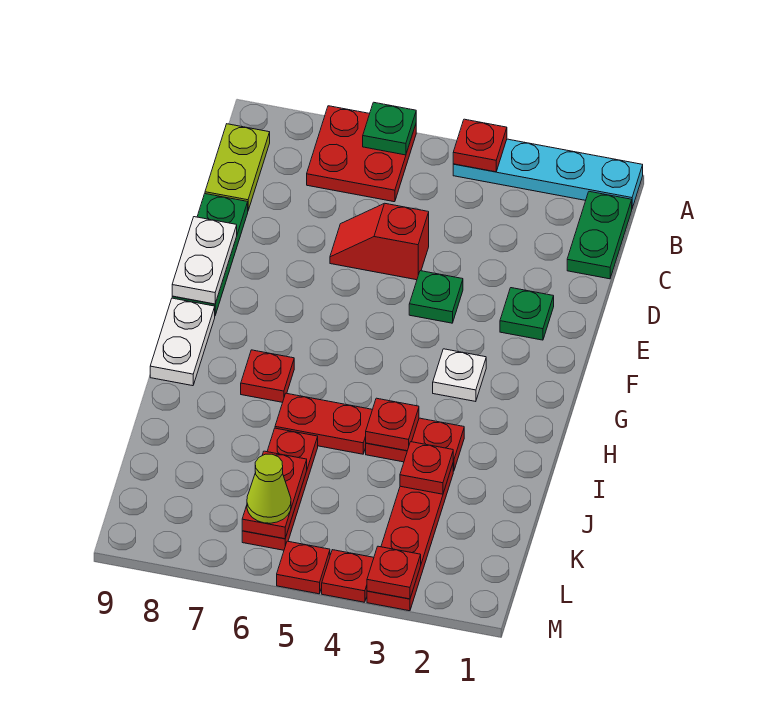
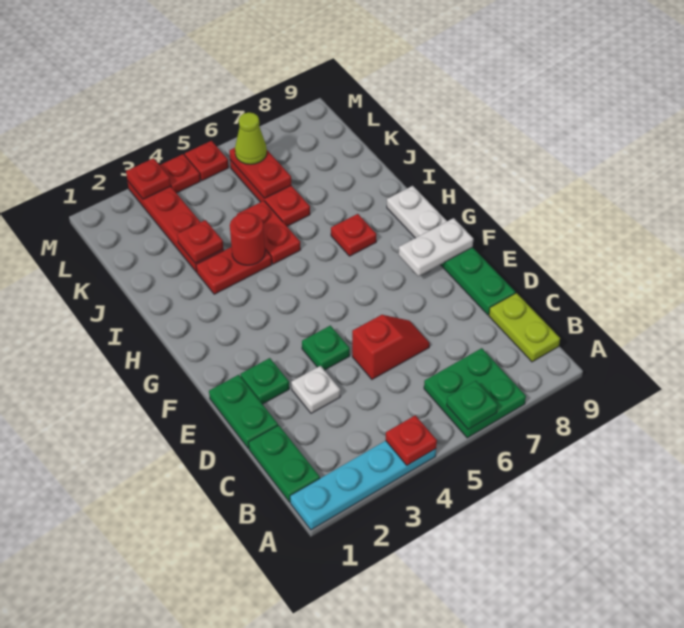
red plate A6:B7 level 1 -> green plate A6:B7 level 1
none -> green plate D1:E1 level 1
white plate E9:F9 level 2 -> white plate F8:F9 level 2
white plate G3 level 1 -> white plate D3 level 1
red plate I4 level 2 -> red round brick I4 level 2
red plate I5:I6 level 1 -> red plate I5:J5 level 1

